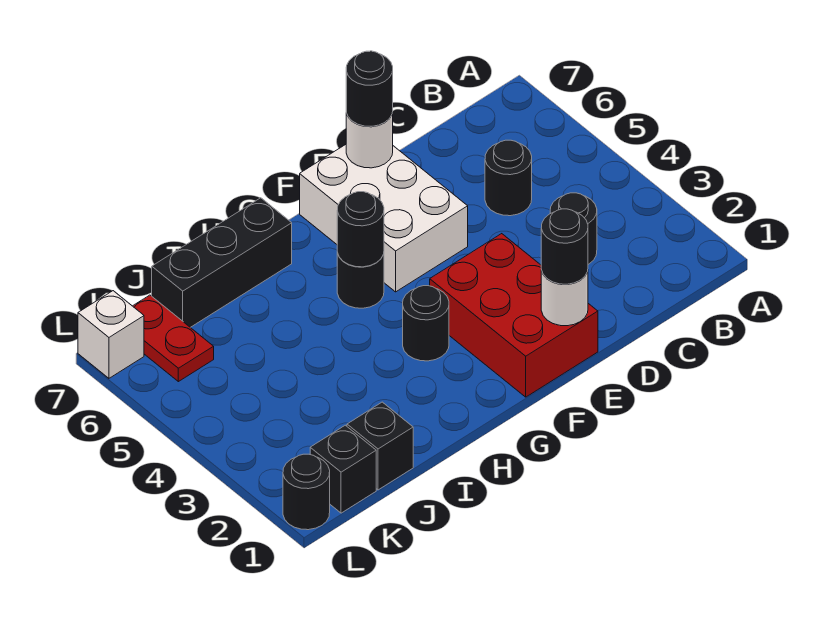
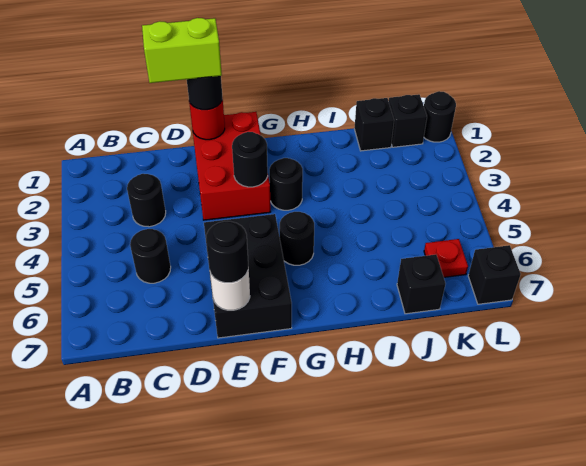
none -> lime brick D1:E1 level 4
white round brick E1 level 2 -> red round brick E1 level 2
white brick E5:F7 level 1 -> black brick E5:F7 level 1
black round brick G5 level 2 -> black round brick F3 level 2
black brick H7:J7 level 1 -> black brick J7 level 1
red plate K6:K7 level 1 -> red plate K6 level 1
white brick L7 level 1 -> black brick L7 level 1

